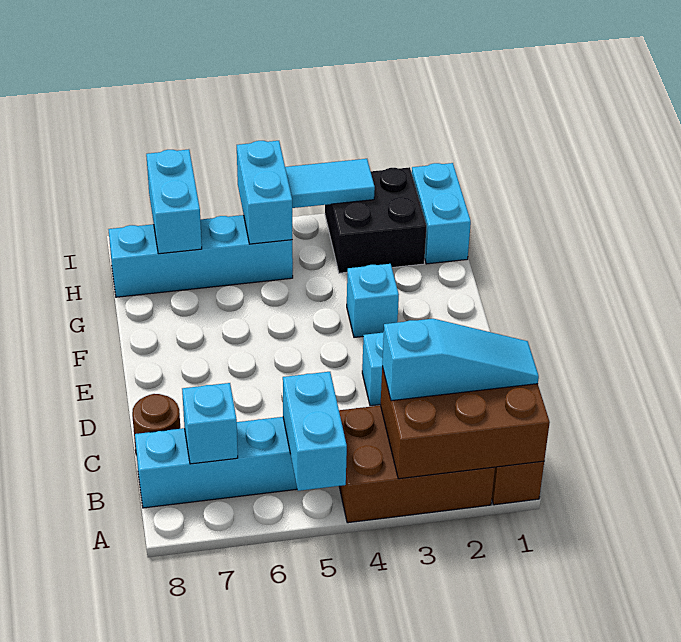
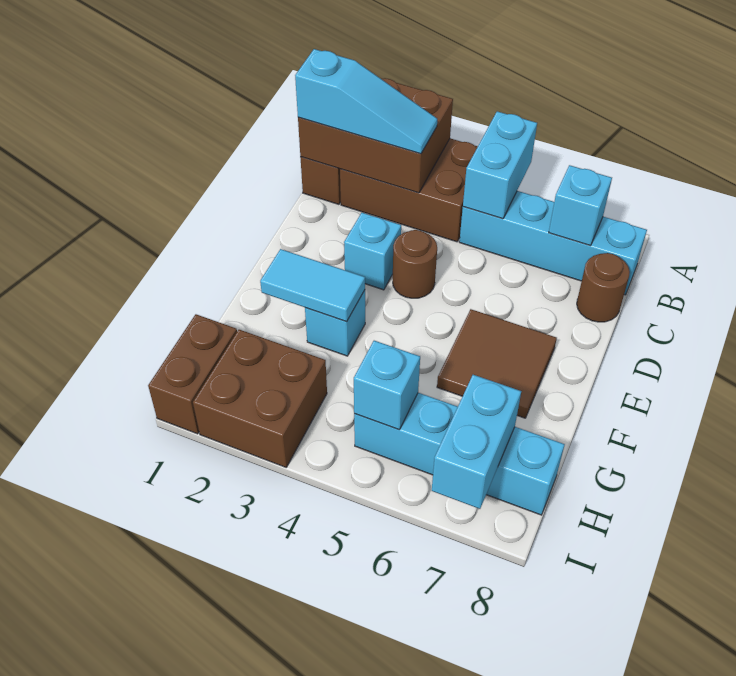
cyan slope B1:B3 level 3 top 3 -> cyan slope B1:B3 level 3 top 1
none -> brown round brick D4 level 1
none -> brown tile E6:F7 level 1
cyan brick H1:I1 level 1 -> brown brick H1:I1 level 1
black brick H2:I3 level 1 -> brown brick H2:I3 level 1
cyan brick H5:I5 level 2 -> cyan brick H5 level 2
cyan tile I3:I4 level 2 -> cyan tile F2:F3 level 2

